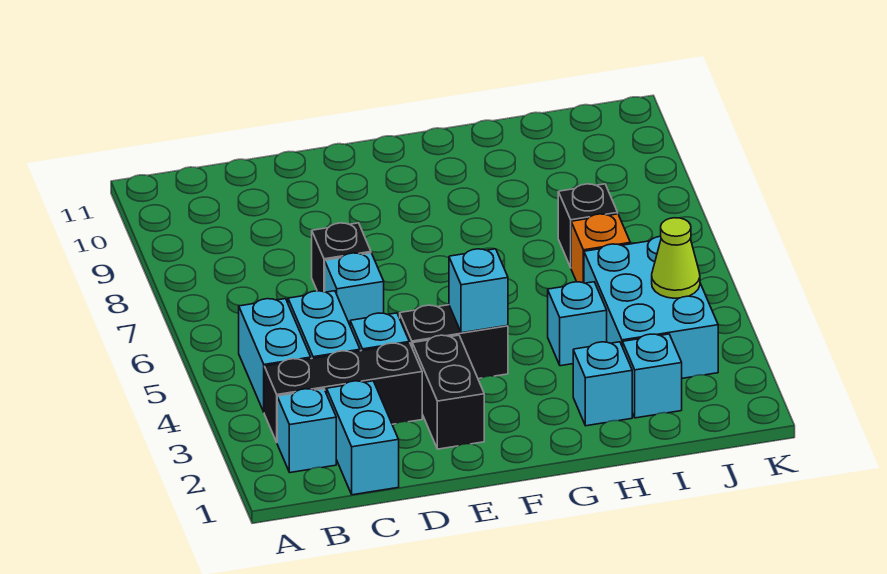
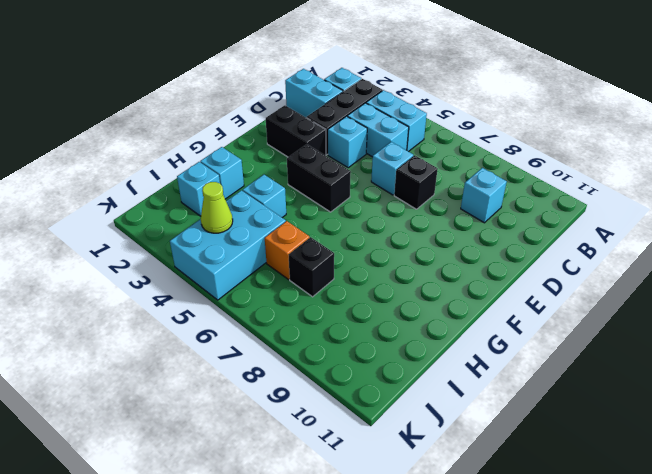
black brick E4:F4 level 1 -> black brick F4:F5 level 1
cyan brick F4 level 2 -> cyan brick C9 level 1
cyan brick I3:J5 level 1 -> cyan brick I4:K5 level 1

